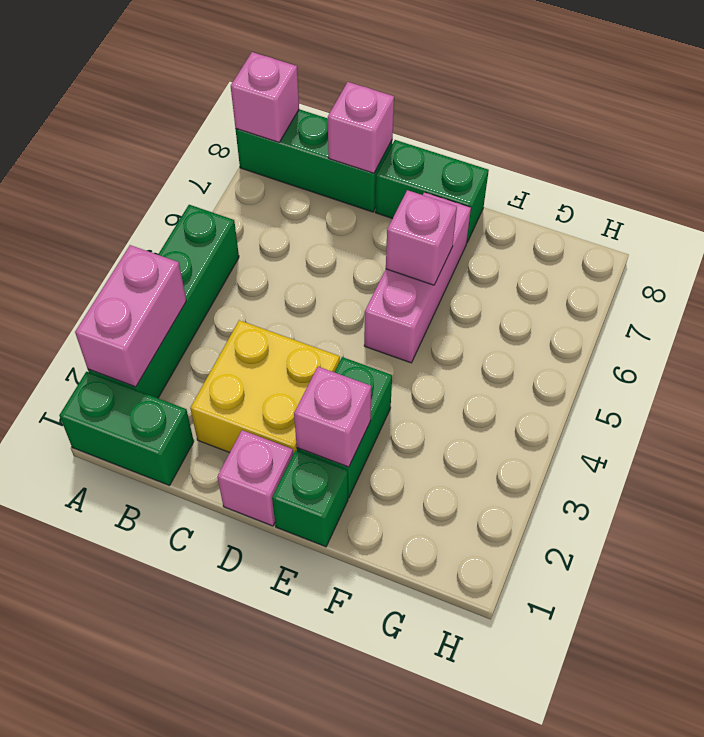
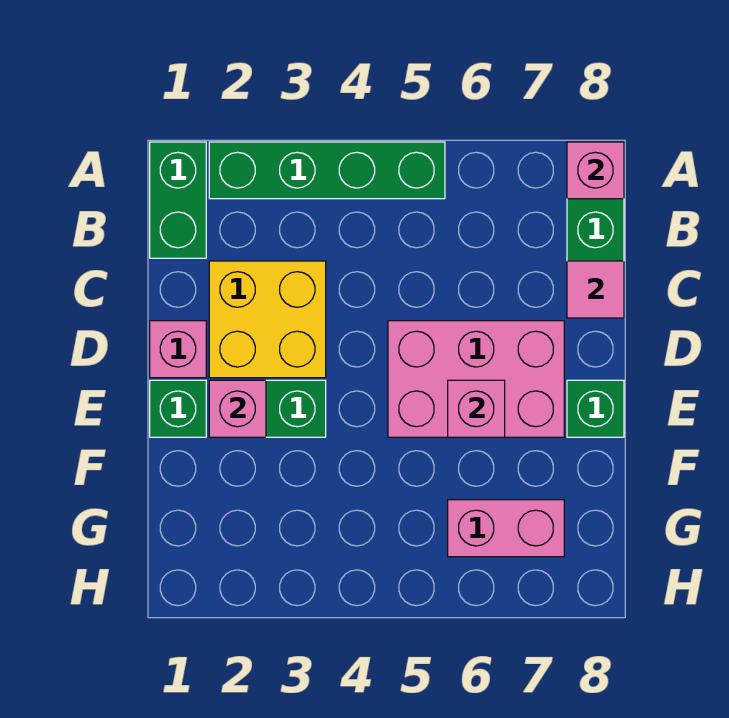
pink brick A2:A3 level 2 -> pink brick G6:G7 level 1
pink brick C8 level 2 -> pink tile C8 level 2
green brick D8:E8 level 1 -> green brick E8 level 1
pink brick E5:E7 level 1 -> pink brick D5:E7 level 1

